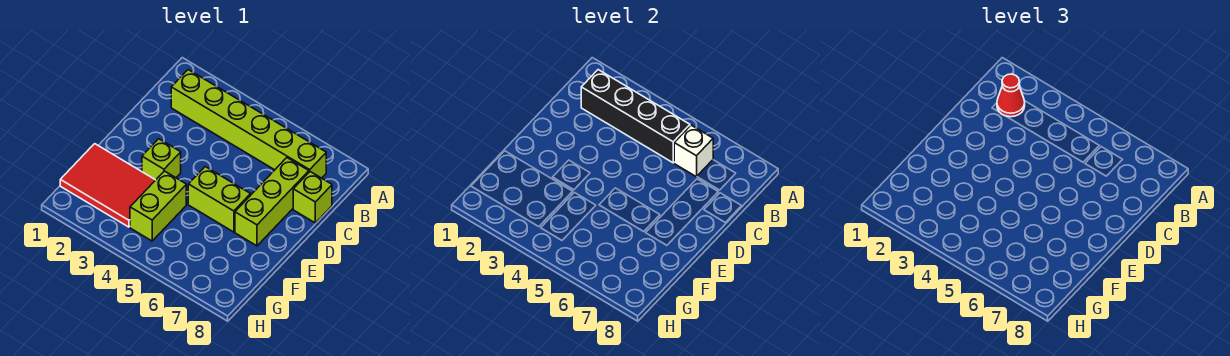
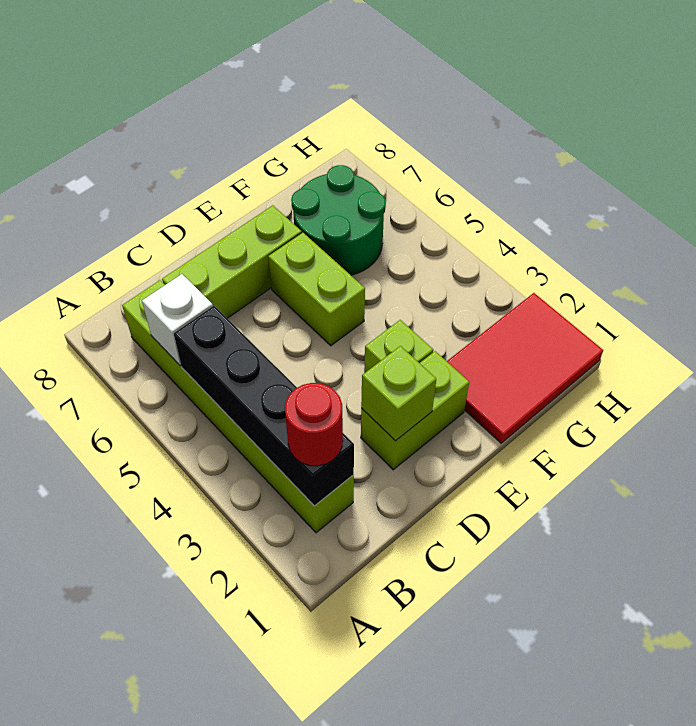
red cone B2 level 3 -> red round brick B2 level 3
lime brick C8 level 1 -> lime brick D2 level 2
red tile F1:G3 level 1 -> red tile F1:H2 level 1
lime brick F4:G4 level 1 -> lime brick D2:E2 level 1
none -> green round brick F6:G7 level 1

